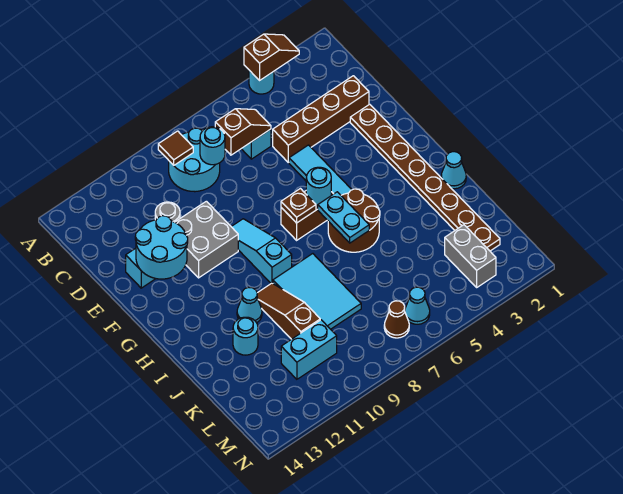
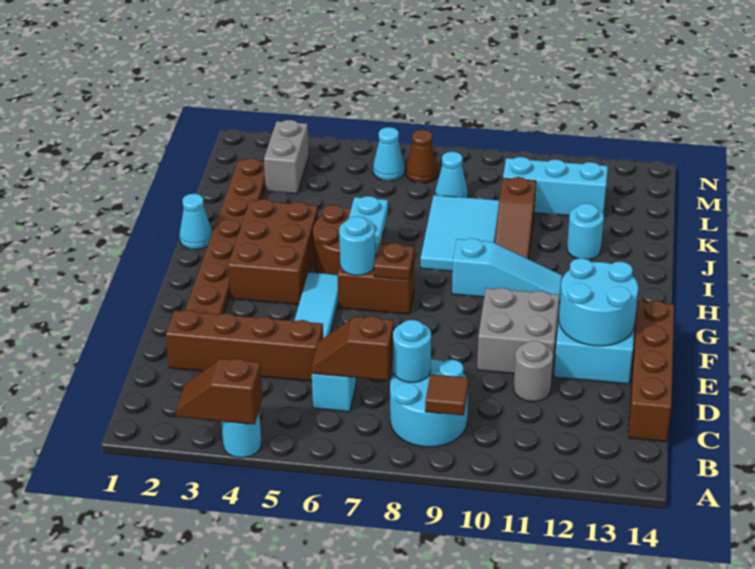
none -> brown brick C14:F14 level 1
cyan slope F9:H9 level 1 top H -> cyan slope H9:H11 level 1 top 9
none -> brown brick G3:I4 level 1
cyan cone I11 level 1 -> cyan cone L8 level 1
cyan brick L10:L11 level 1 -> cyan brick L10:L12 level 1

